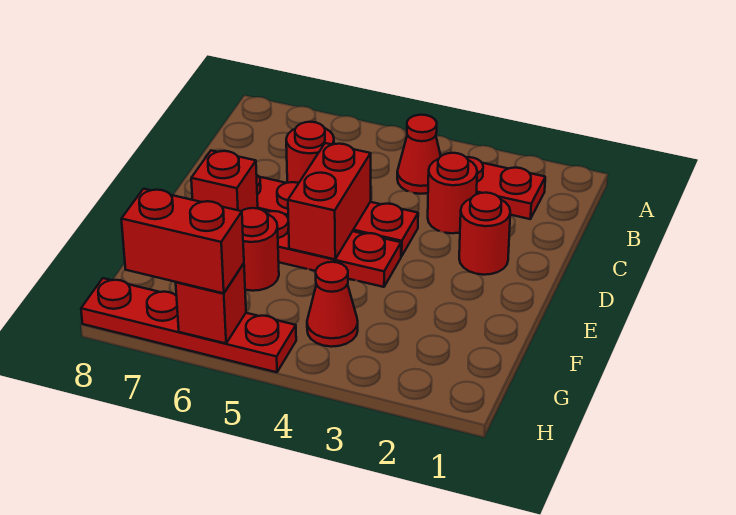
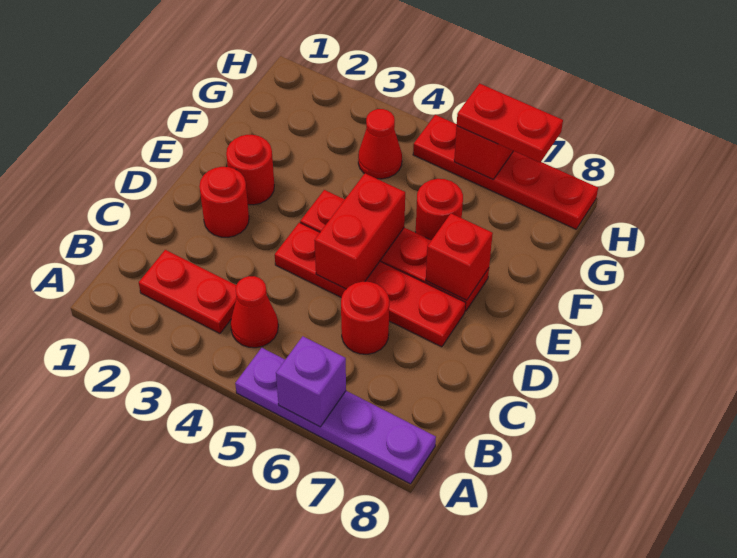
none -> purple plate A5:A8 level 1
none -> purple brick A6 level 2
red round brick C3 level 1 -> red round brick E2 level 1
red brick H6:H7 level 3 -> red plate H6:H7 level 3

